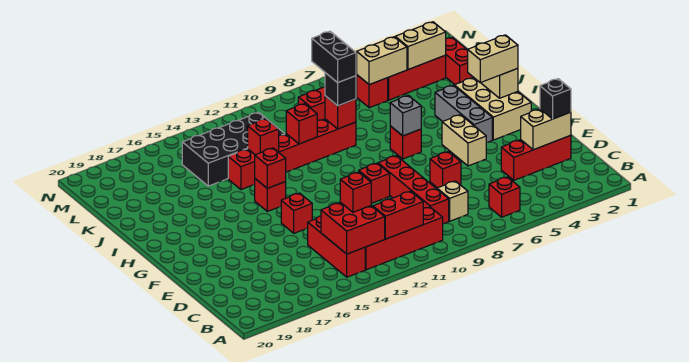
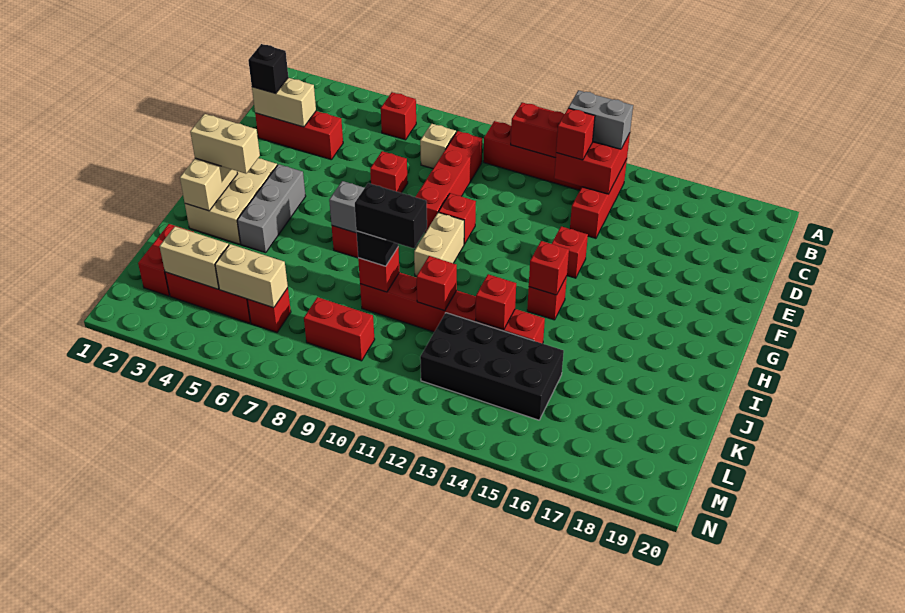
none -> grey brick B13:B14 level 3
tan brick F5:G5 level 1 -> tan brick G10:H10 level 1
black brick J9:K9 level 4 -> black brick J9:J10 level 4

